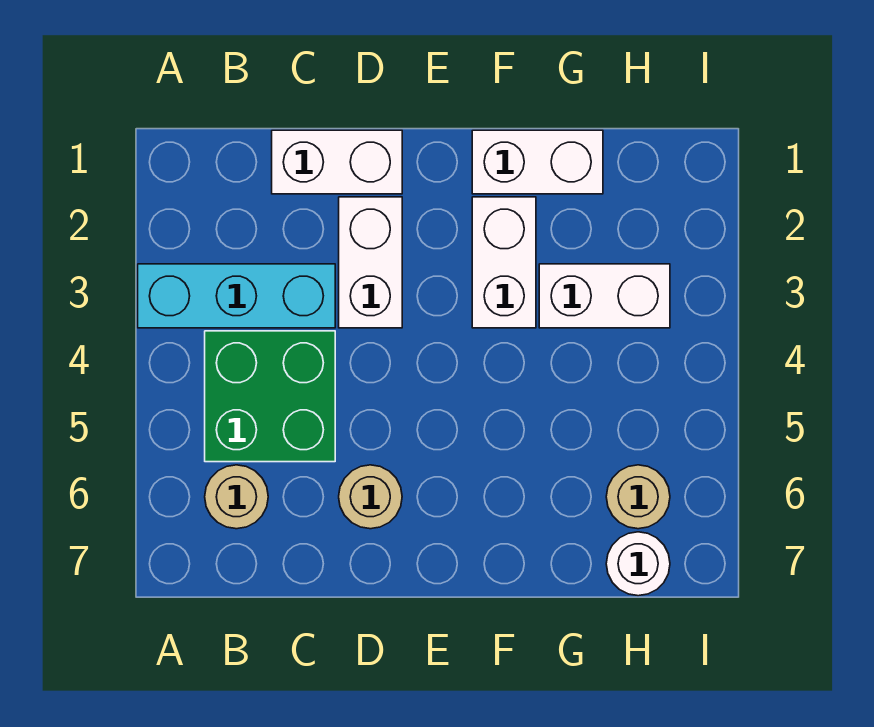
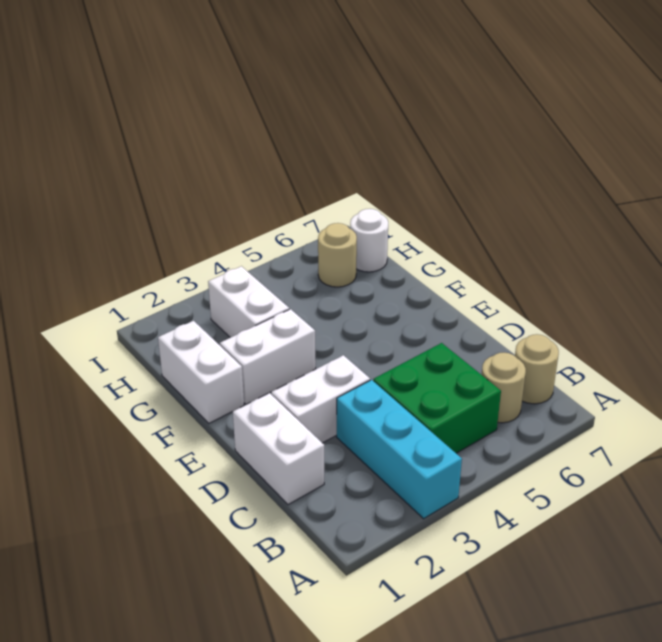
tan round brick D6 level 1 -> tan round brick B7 level 1

